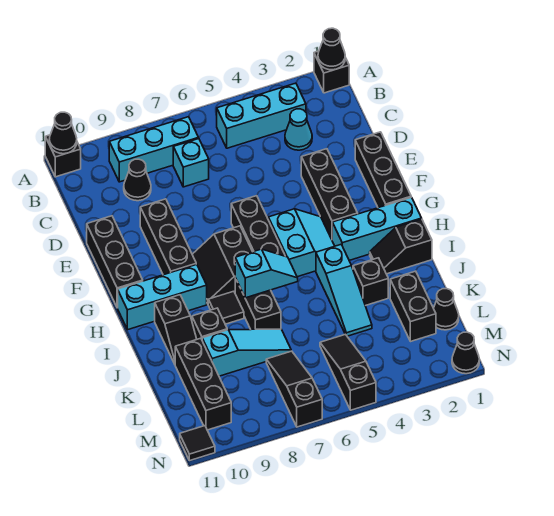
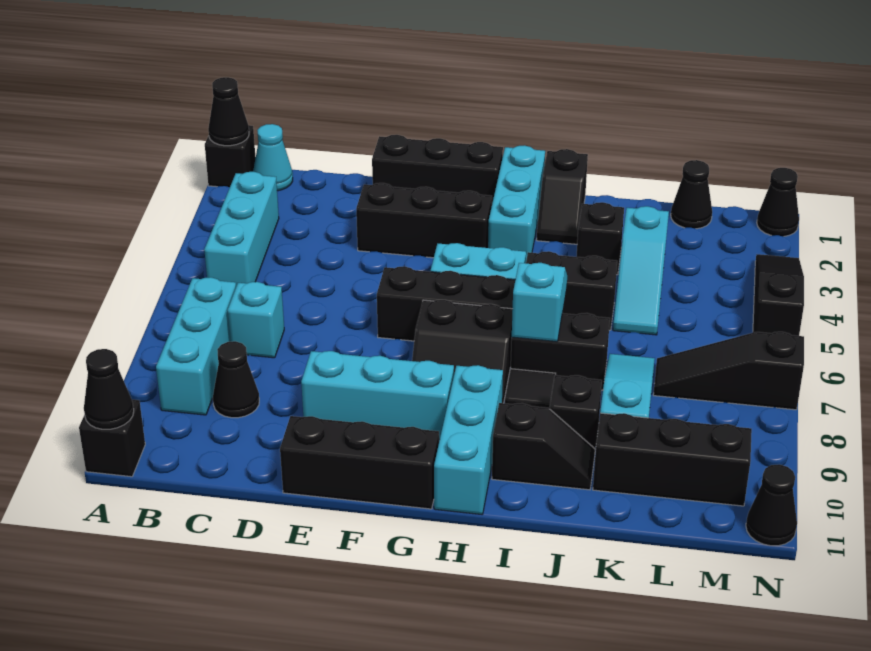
cyan cone C3 level 1 -> cyan cone B1 level 1
black brick E9:G9 level 1 -> cyan brick E9:G9 level 1
cyan slope I4:K4 level 1 top I -> cyan slope K3:K5 level 1 top 3
black brick K2:L2 level 1 -> black brick I5:J5 level 1
black slope L5:N5 level 1 top N -> black slope N3:N5 level 1 top 5
black tile N11 level 1 -> black cone N11 level 1

